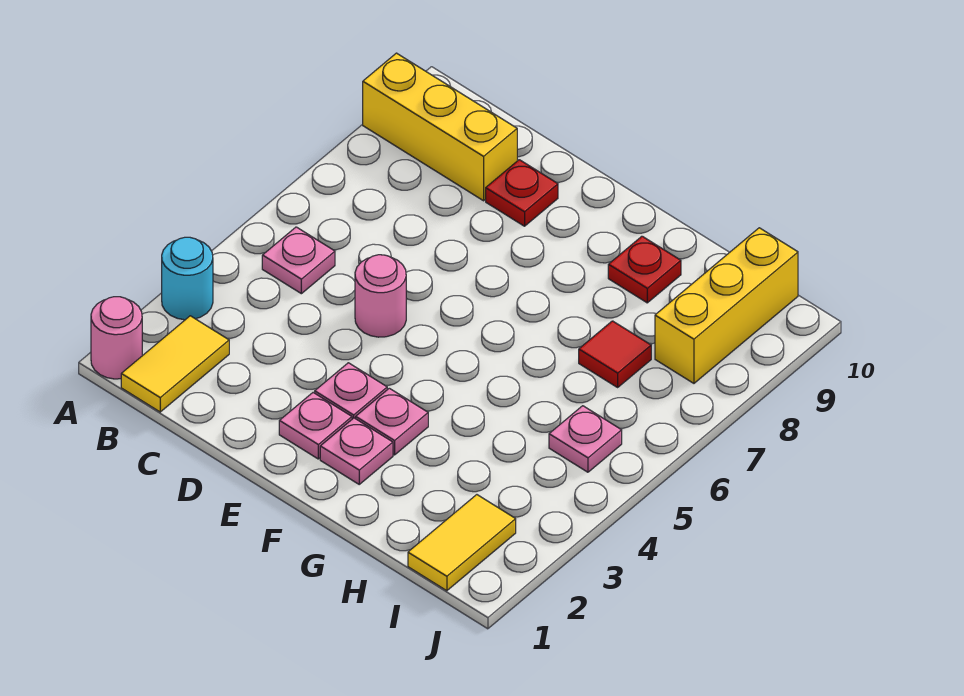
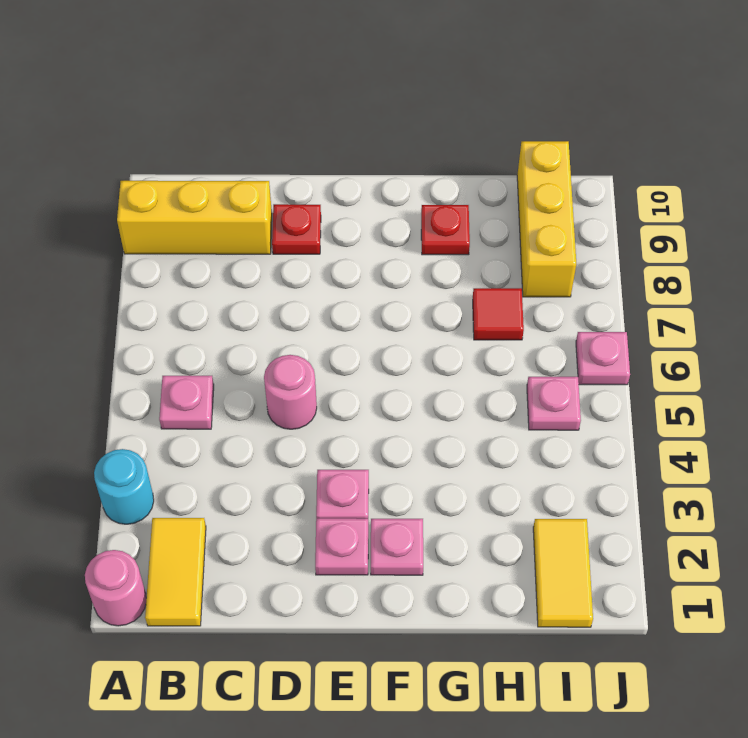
pink plate F3 level 1 -> pink plate J6 level 1

